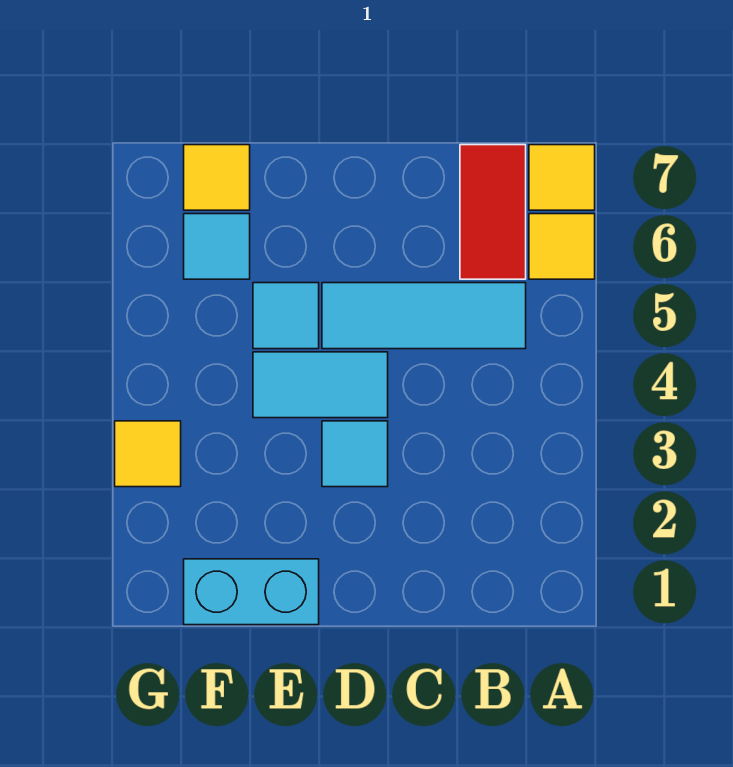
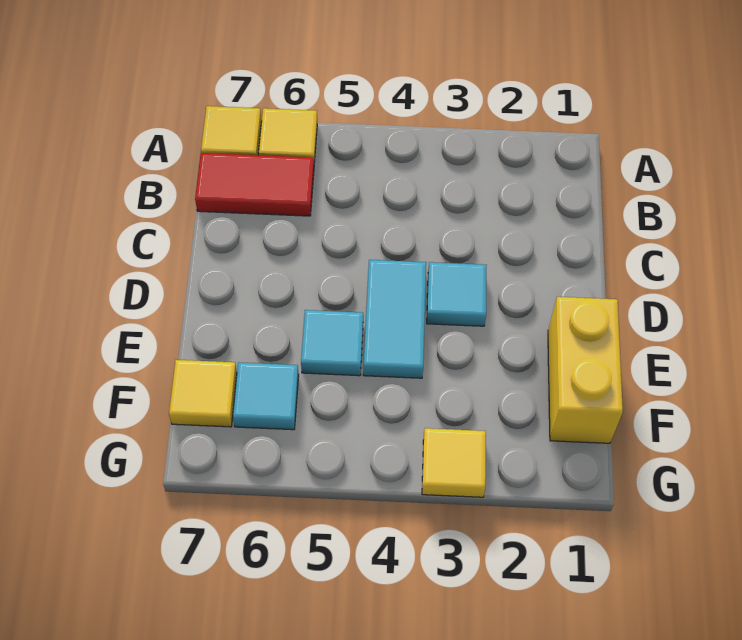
cyan tile B5:D5 level 1 -> none
cyan brick E1:F1 level 1 -> yellow brick E1:F1 level 1

